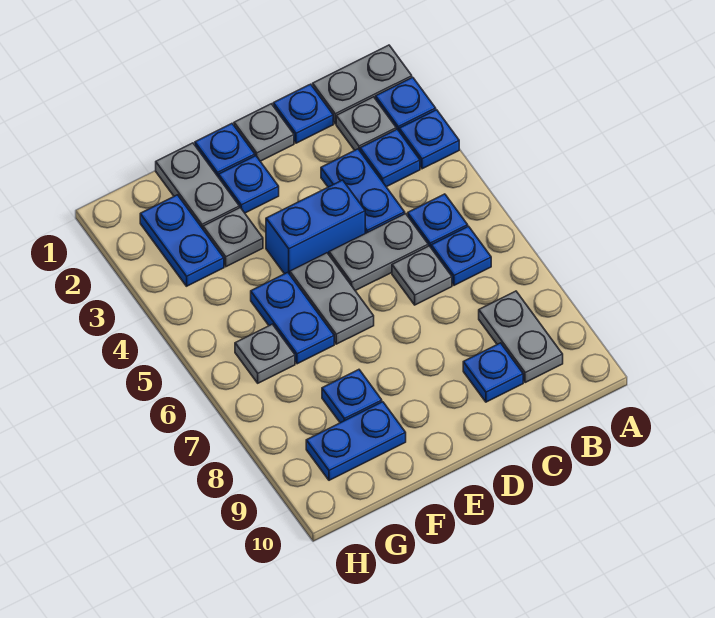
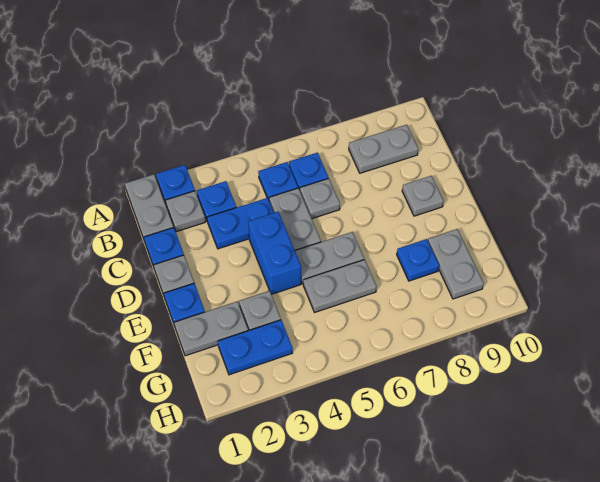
blue plate A3 level 1 -> none
blue plate C9 level 1 -> none
blue plate E2 level 1 -> none
blue plate F5:F6 level 1 -> grey plate F5:F6 level 1
blue plate F9:G9 level 1 -> grey plate F9:G9 level 1
grey plate G6 level 1 -> grey plate D9 level 1

